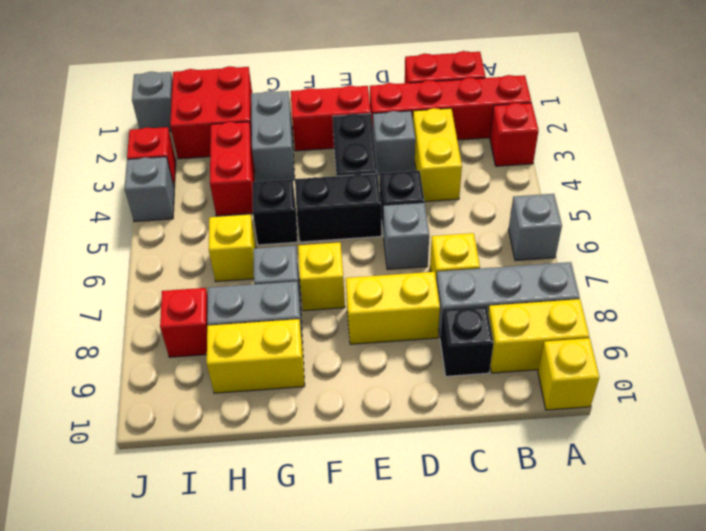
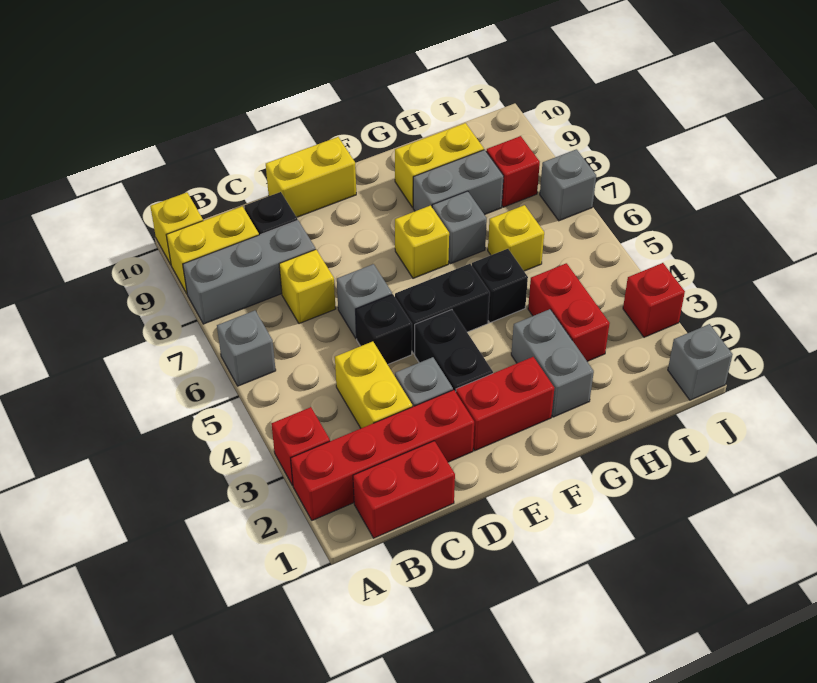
yellow brick D8:E8 level 1 -> yellow brick D10:E10 level 1
red brick H1:I2 level 1 -> none
grey brick J4 level 1 -> grey brick J7 level 1

